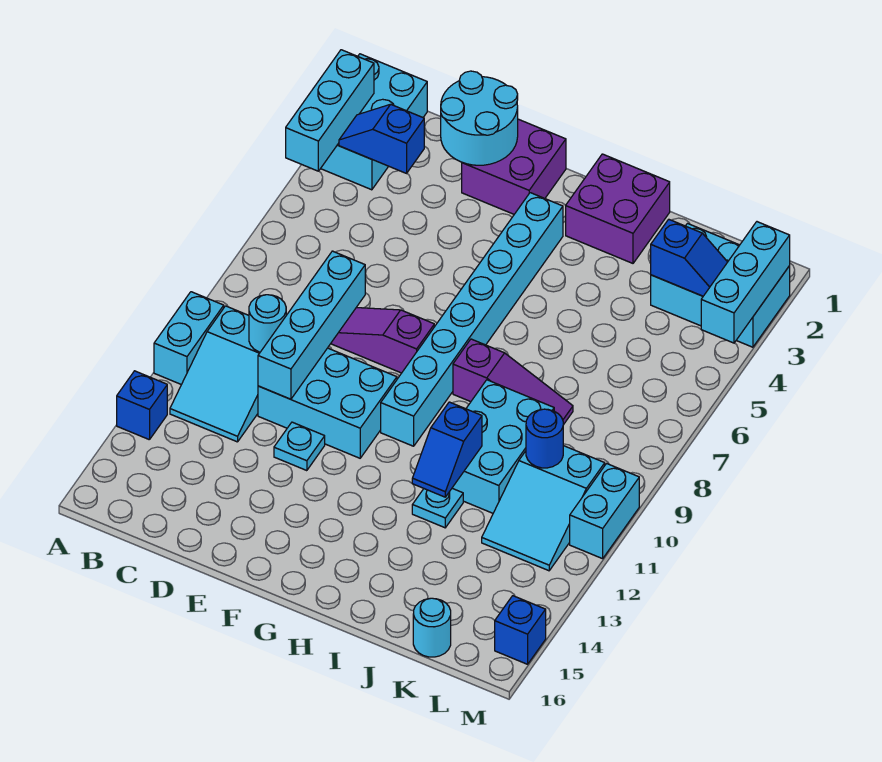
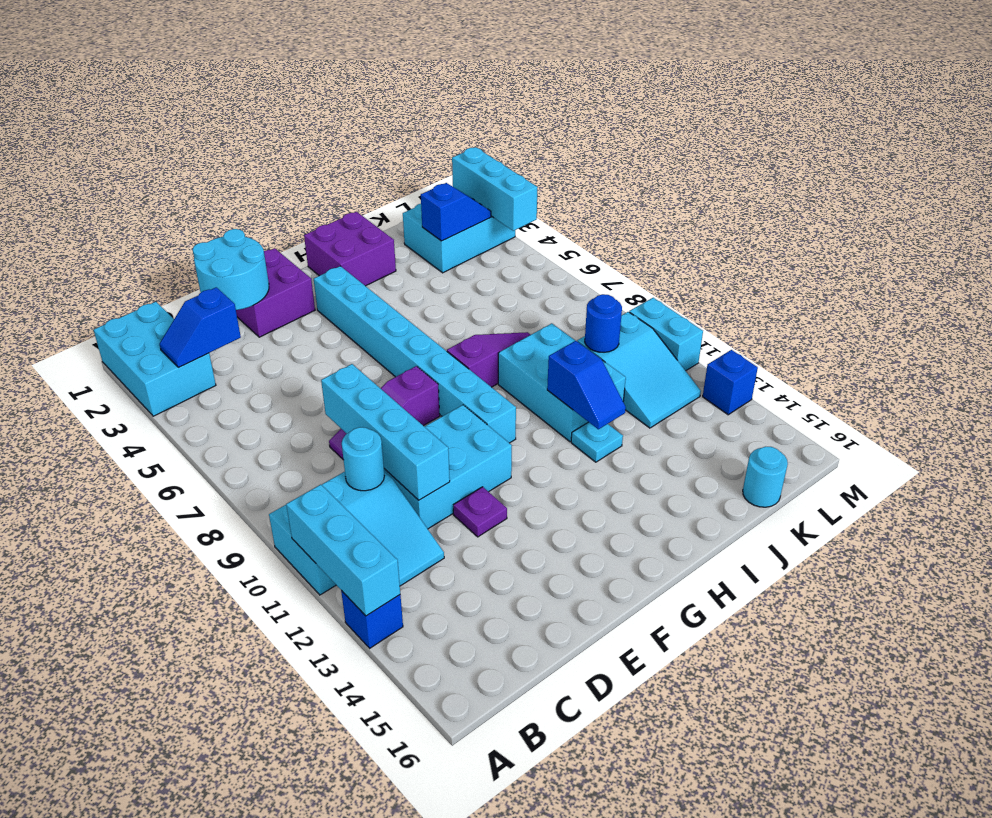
cyan brick A2:A4 level 2 -> cyan brick A11:A13 level 2
cyan plate E12 level 1 -> purple plate E12 level 1
blue brick M15 level 1 -> blue brick M13 level 1

